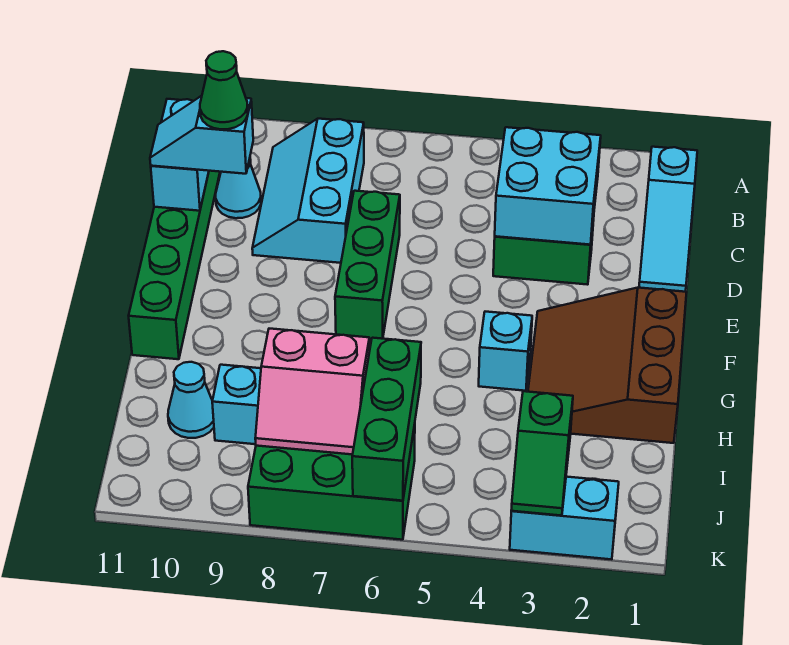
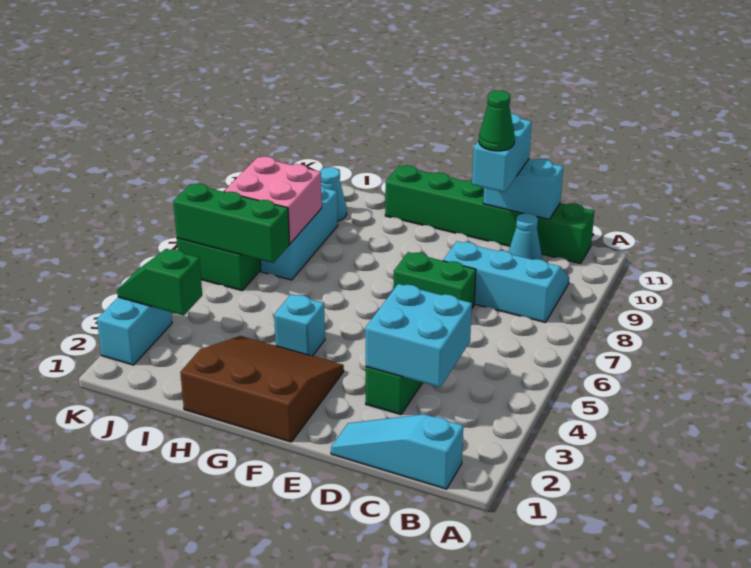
green brick D7:F7 level 1 -> green brick D7:E7 level 1
cyan slope D10:D11 level 3 top 10 -> cyan brick D10:D11 level 3
pink slope I7:J8 level 2 top I -> pink brick I7:J8 level 2

